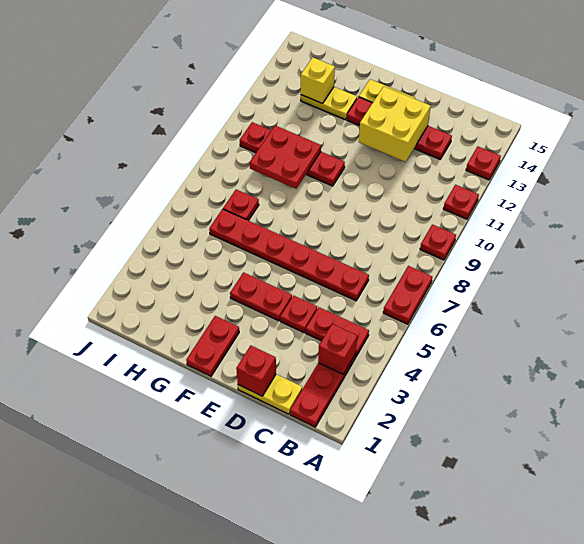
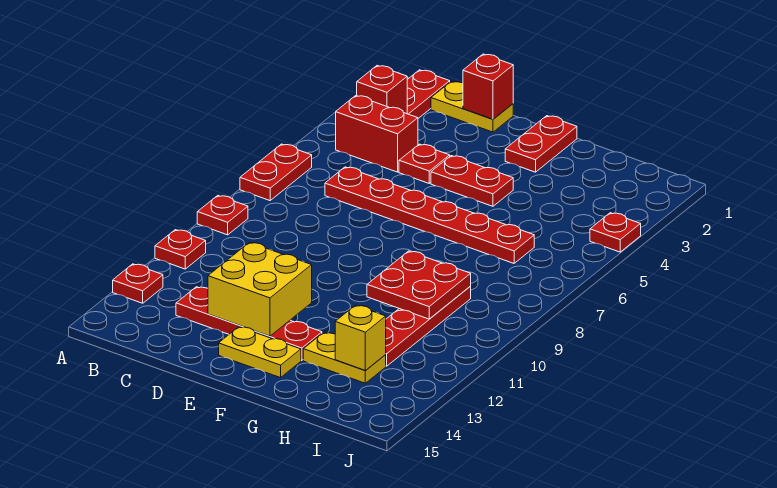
red plate B4:C4 level 1 -> red brick B4:C4 level 1
red plate F10:I10 level 1 -> red plate H9:H12 level 1
red plate H7 level 1 -> red plate J4 level 1

